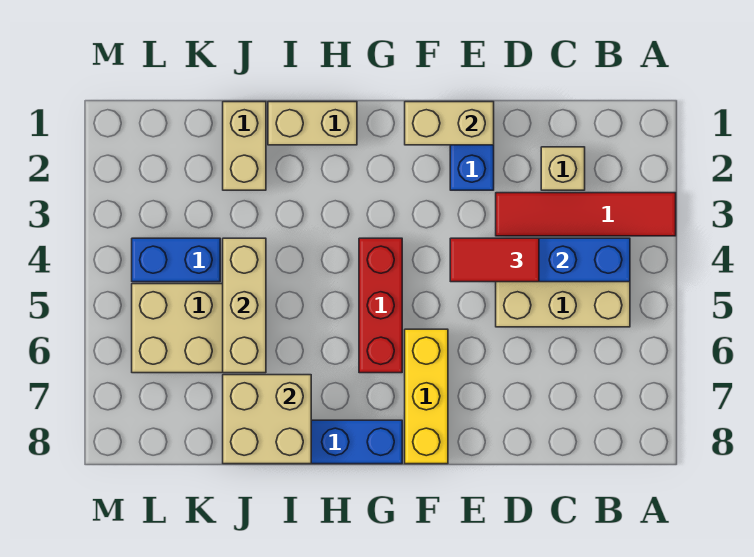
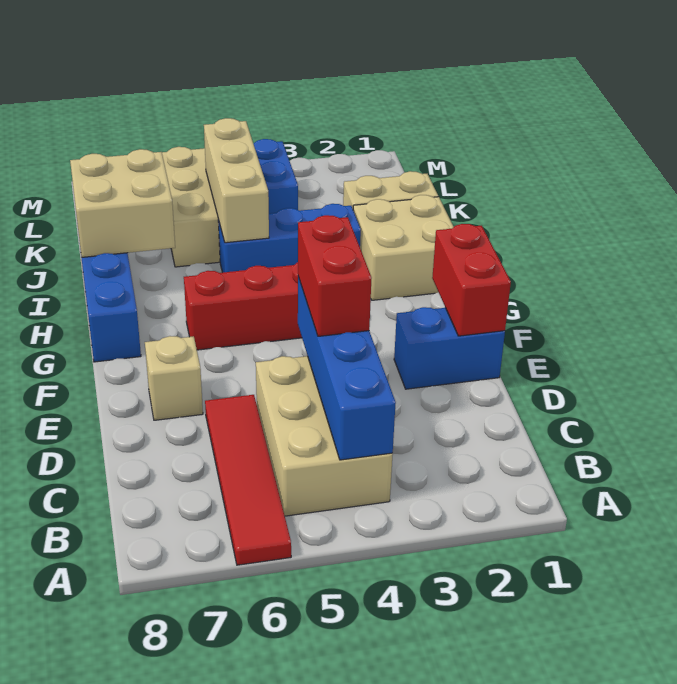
red tile A3:D3 level 1 -> red tile A6:D6 level 1
tan brick C2 level 1 -> tan brick E7 level 1
red tile D4:E4 level 3 -> red brick D4:E4 level 3
tan brick E1:F1 level 2 -> red brick E1:F1 level 2
yellow brick F6:F8 level 1 -> none
tan brick H1:I1 level 1 -> tan brick H1:I2 level 1
none -> blue brick I3:I5 level 1
tan brick J4:J6 level 2 -> tan brick I5:K5 level 2

